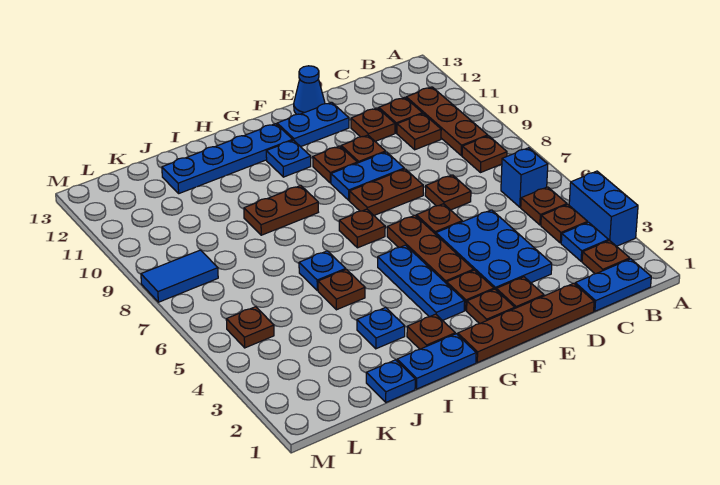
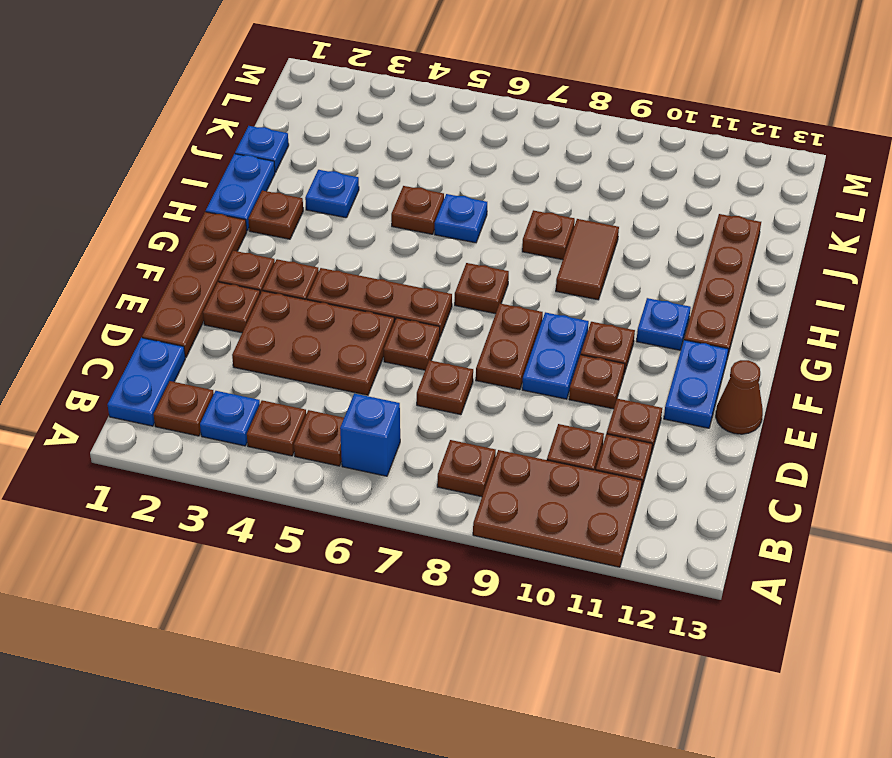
blue brick A3:A4 level 1 -> none
brown plate B9:B11 level 1 -> brown plate A9:B11 level 1
blue plate D3:E5 level 1 -> brown plate D3:E5 level 1
blue cone E13 level 1 -> brown cone E13 level 1
blue plate G3:G5 level 1 -> none
blue plate G12:J12 level 1 -> brown plate G12:J12 level 1
brown plate H9:I9 level 1 -> brown tile H9:I9 level 1
brown plate L5 level 1 -> brown plate I8 level 1
blue tile L8:M8 level 1 -> none

